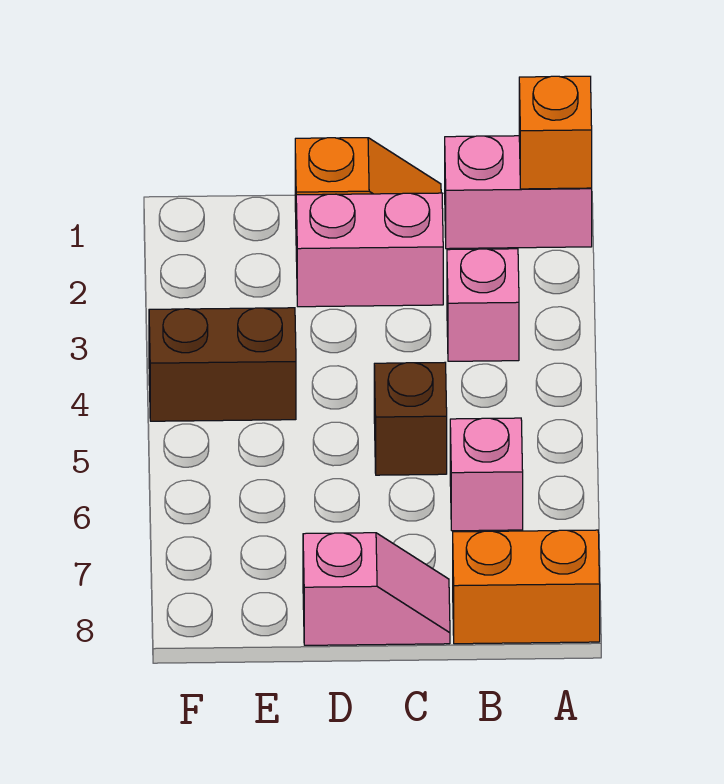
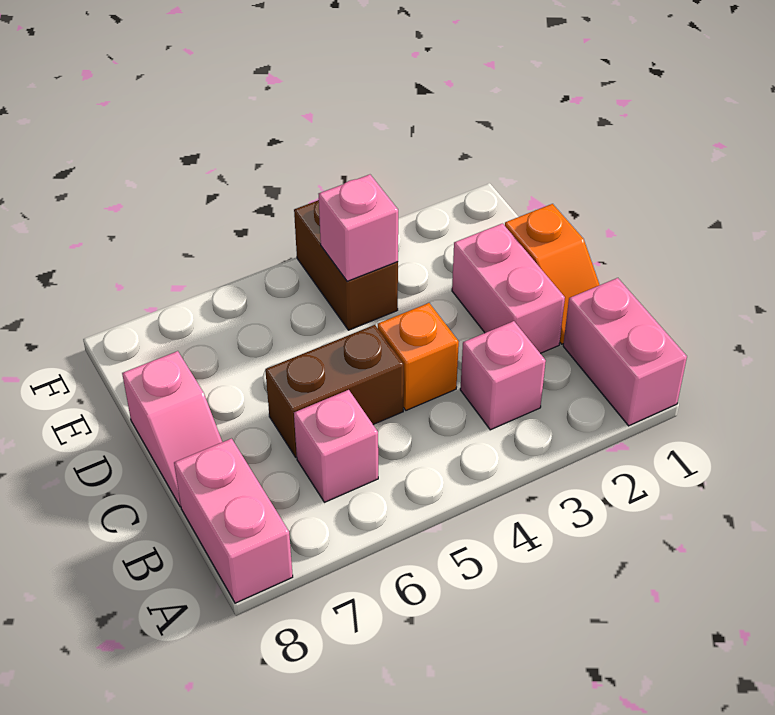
orange brick A1 level 2 -> orange brick C4 level 1
orange brick A8:B8 level 1 -> pink brick A8:B8 level 1
brown brick C5 level 1 -> brown brick C5:C6 level 1
none -> pink brick E4 level 2

